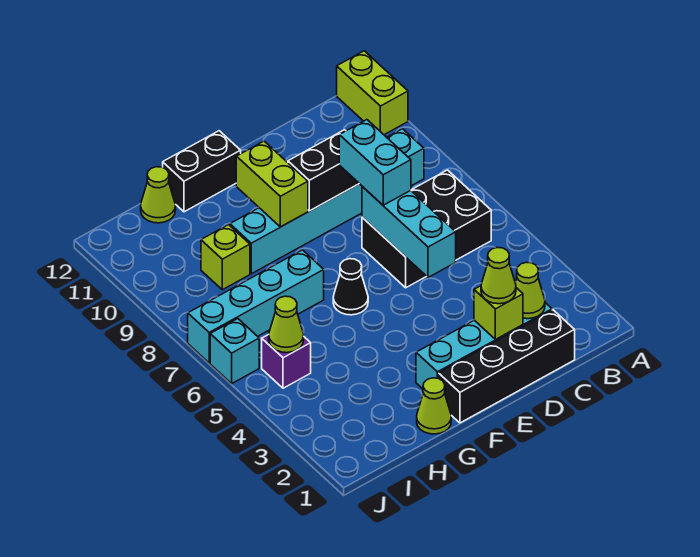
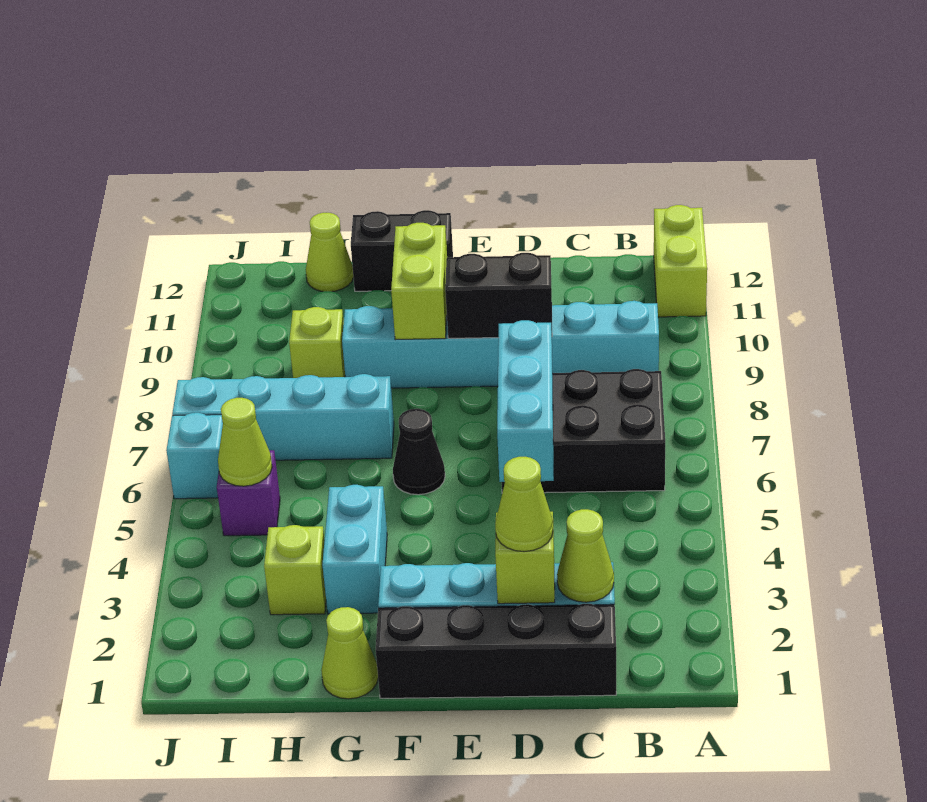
cyan brick D7:D8 level 3 -> cyan brick G3:G4 level 1
none -> lime brick H3 level 1

